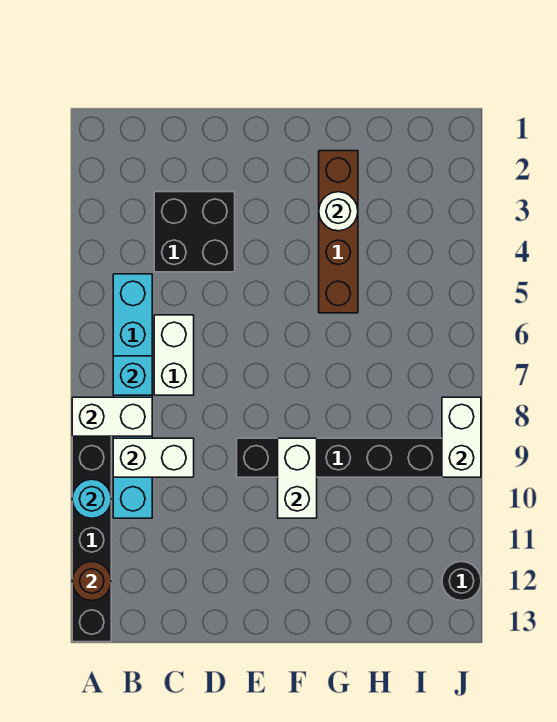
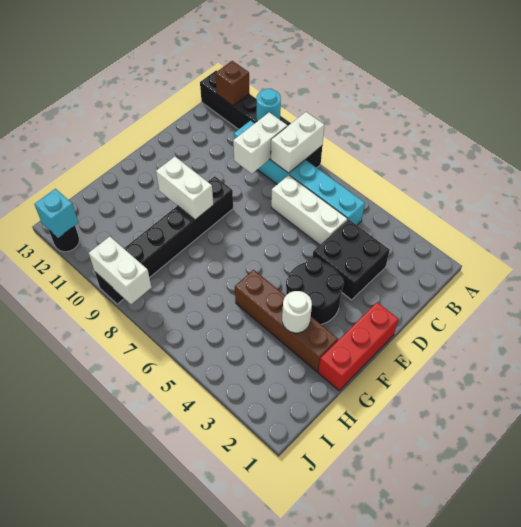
brown round brick A12 level 2 -> brown brick A12 level 2
cyan brick B7 level 2 -> cyan brick J12 level 2
white brick C6:C7 level 1 -> white brick C5:C7 level 1
none -> red brick E1:G1 level 1
none -> black round brick E3:F4 level 1

